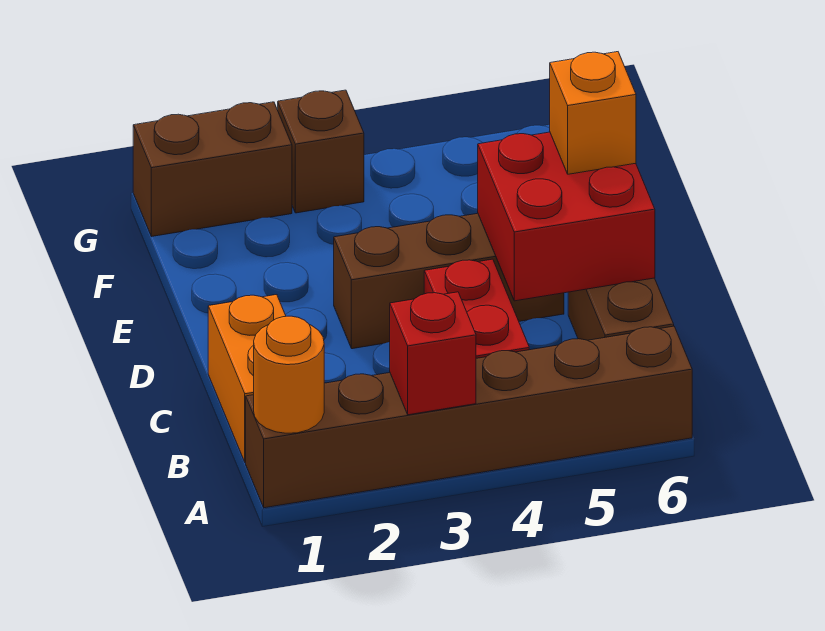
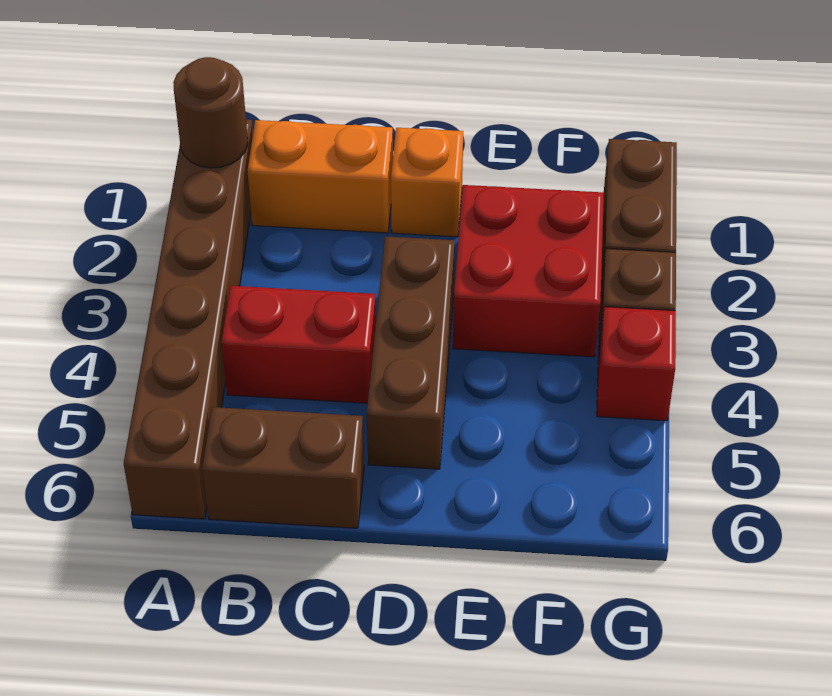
orange round brick A1 level 2 -> brown round brick A1 level 2
red brick A3 level 2 -> red brick G4 level 1
red brick C5:D6 level 2 -> red brick E2:F3 level 1
orange brick D6 level 3 -> orange brick D1 level 1

